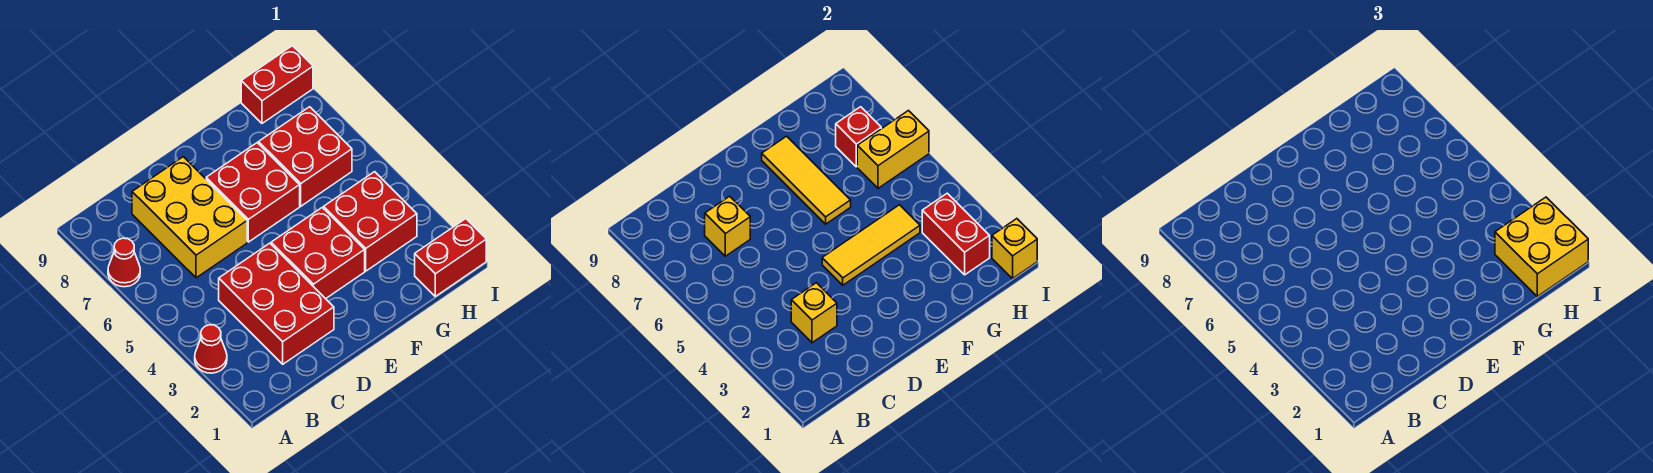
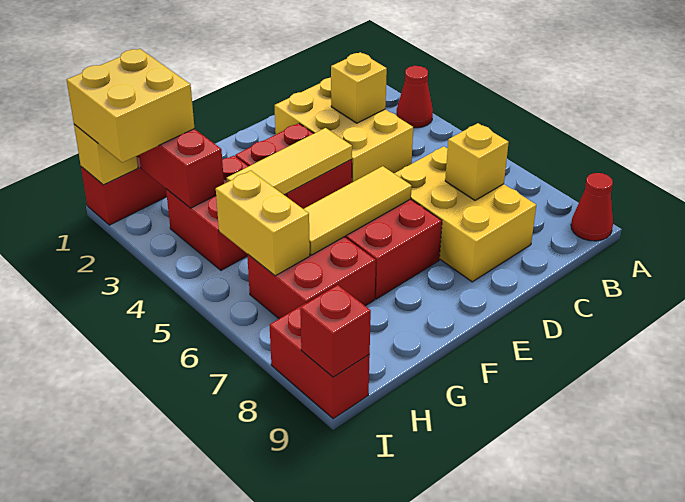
red cone A7 level 1 -> red cone A9 level 1
red brick C2:D4 level 1 -> yellow brick C2:D4 level 1
yellow tile F6:F8 level 2 -> yellow tile E6:G6 level 2
yellow brick H6:I6 level 2 -> yellow brick H5:H6 level 2
red brick H7 level 2 -> red brick I9 level 2
red brick H9:I9 level 1 -> red brick I8:I9 level 1

